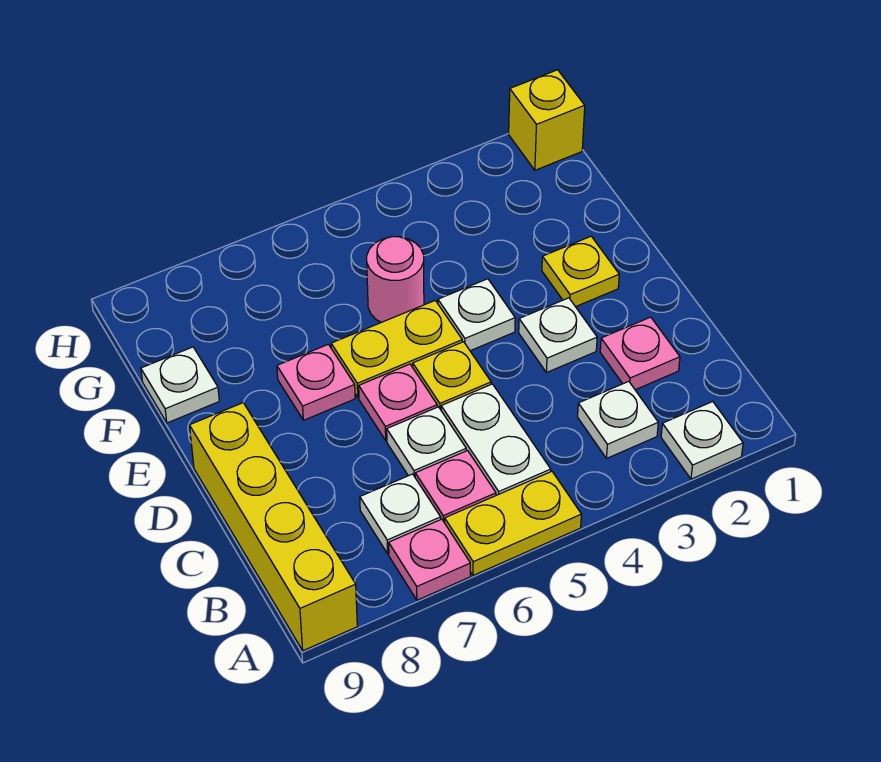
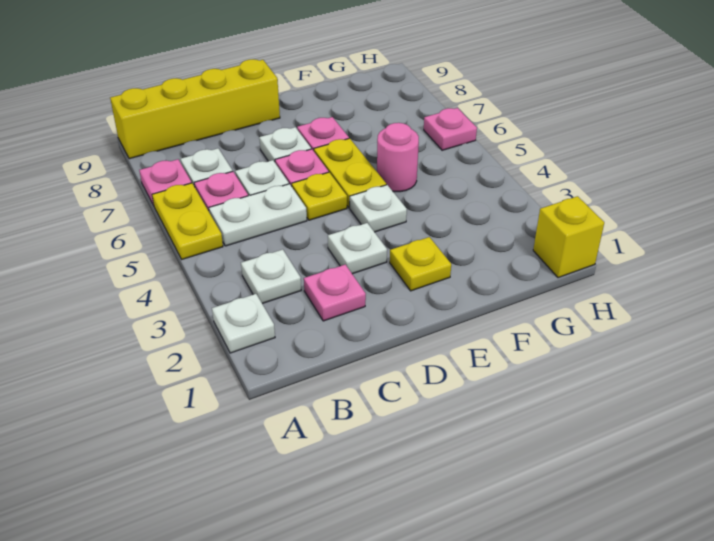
white plate F9 level 1 -> white plate D7 level 1
none -> pink plate H6 level 1

